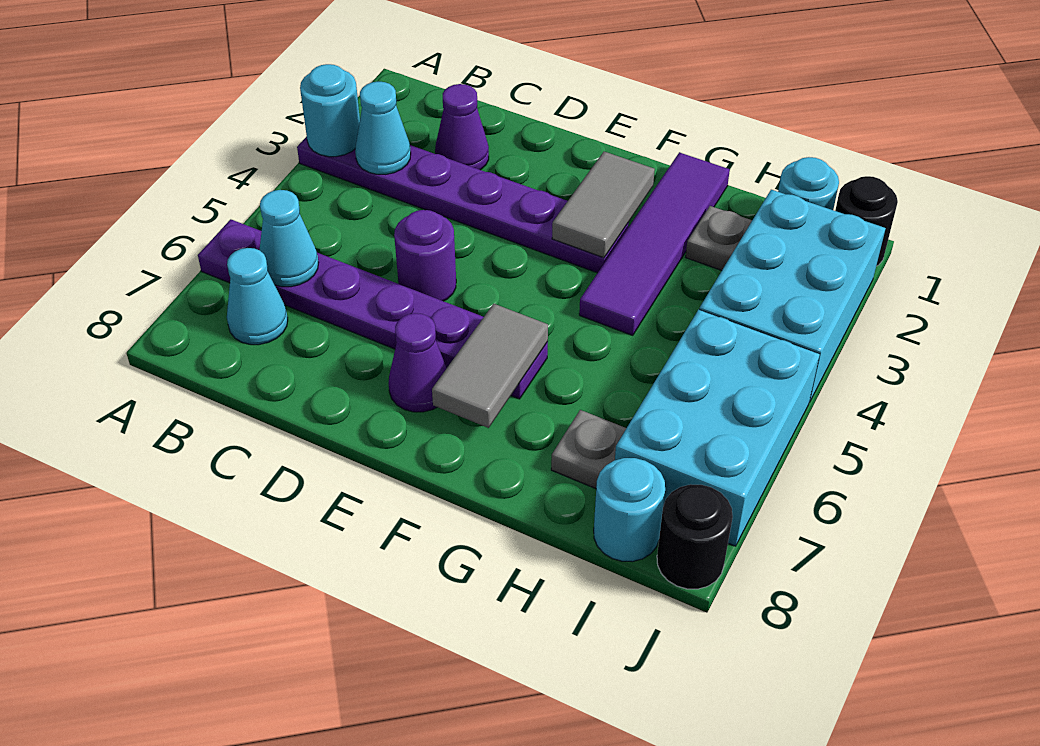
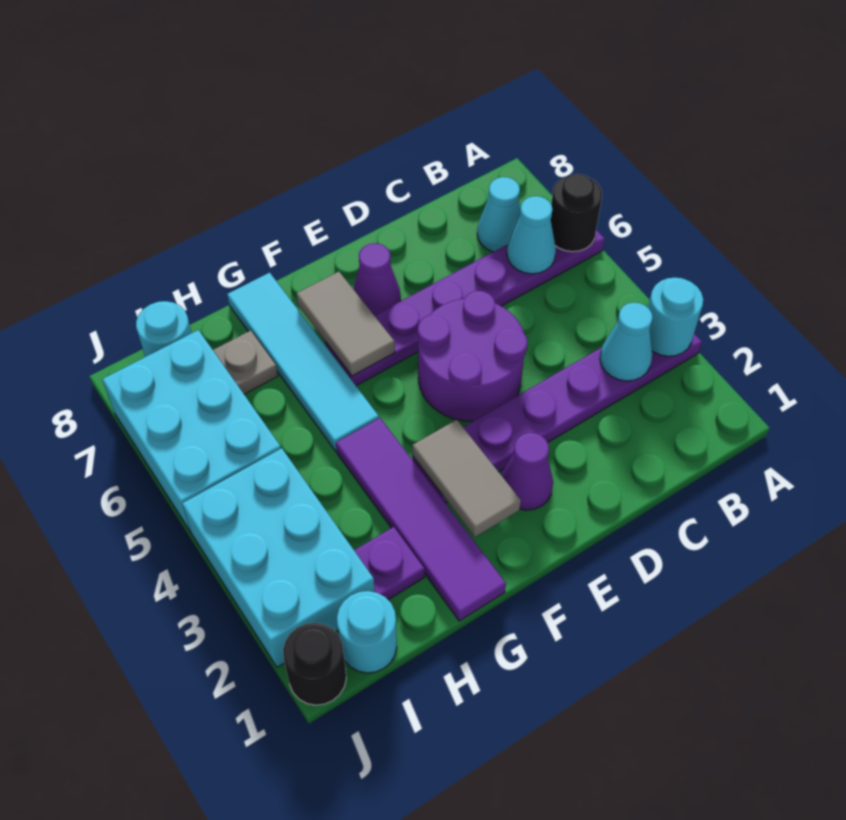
purple cone C2 level 1 -> purple cone E2 level 1
purple round brick D5 level 1 -> purple round brick D4:E5 level 1
none -> cyan tile G5:G8 level 1
grey plate H2 level 1 -> purple plate H2 level 1
black round brick J8 level 1 -> black round brick A6 level 2

